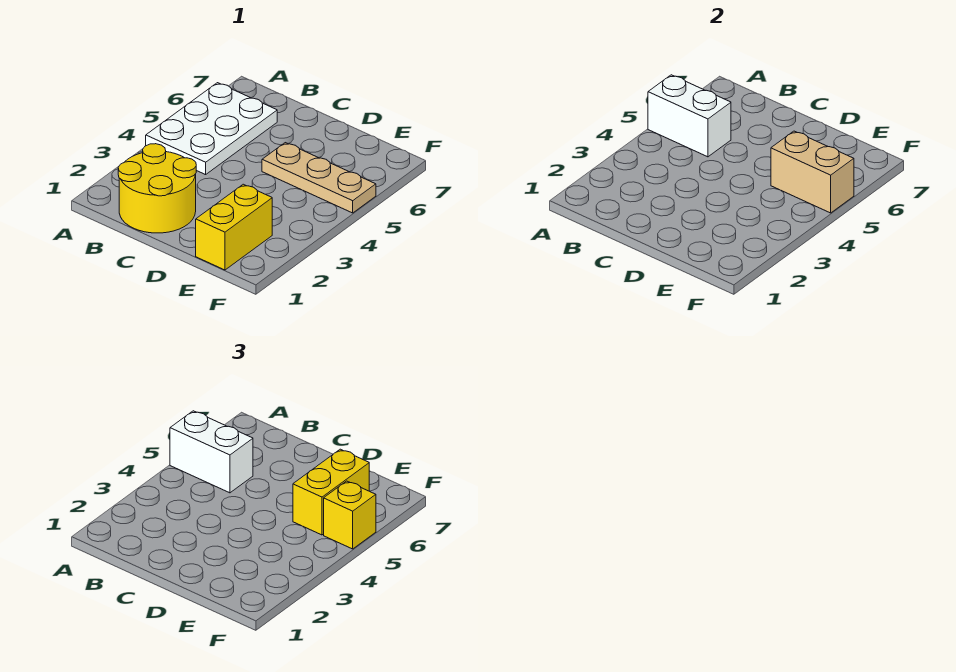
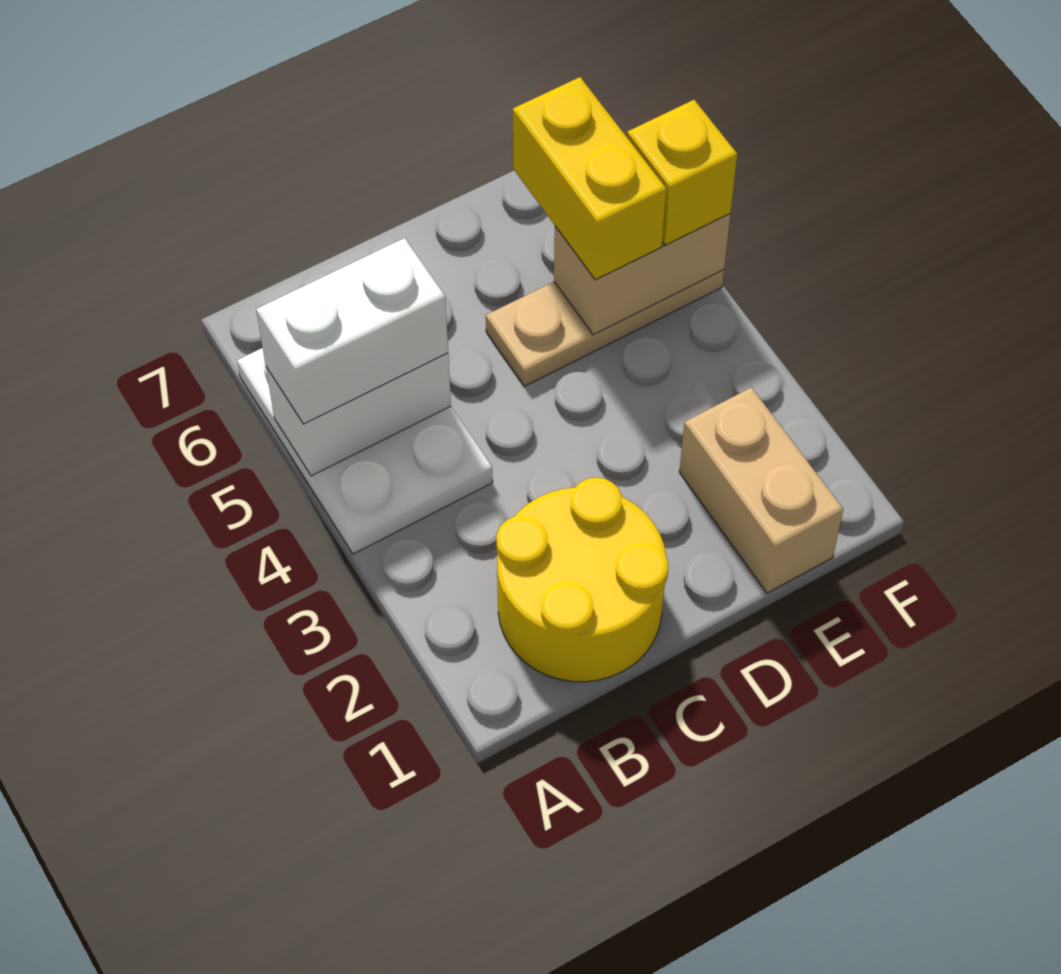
yellow brick E1:E2 level 1 -> tan brick E1:E2 level 1

